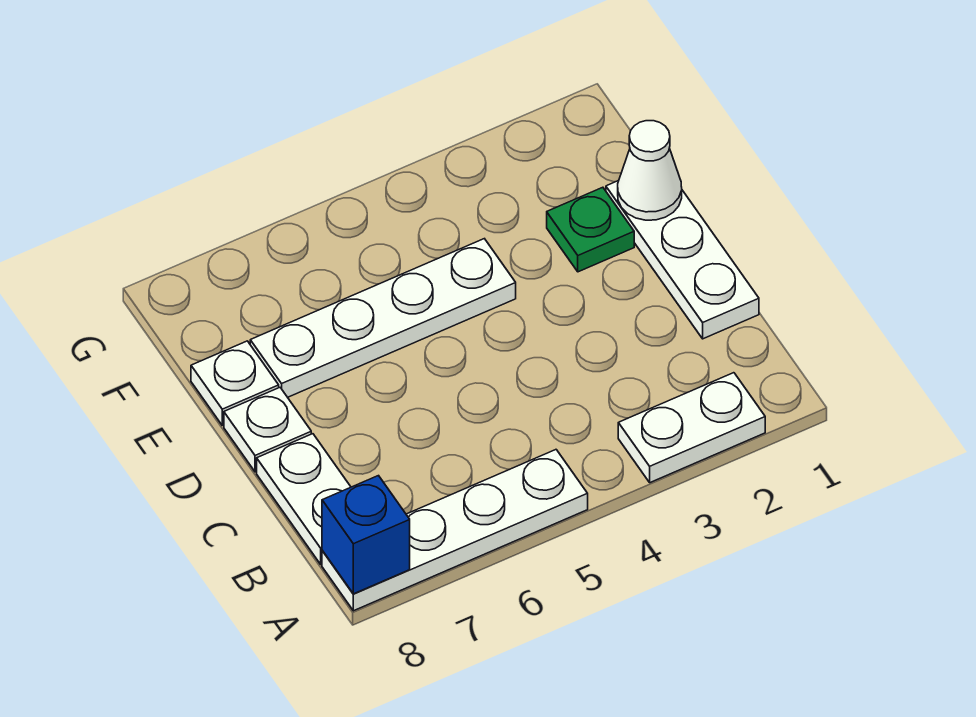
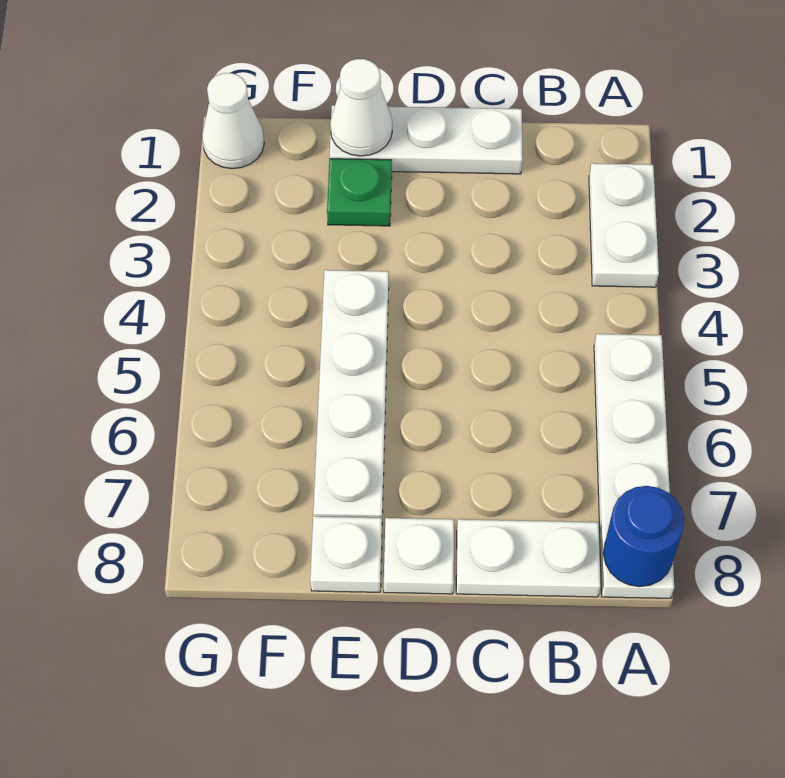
blue brick A8 level 2 -> blue round brick A8 level 2
none -> white cone G1 level 1

